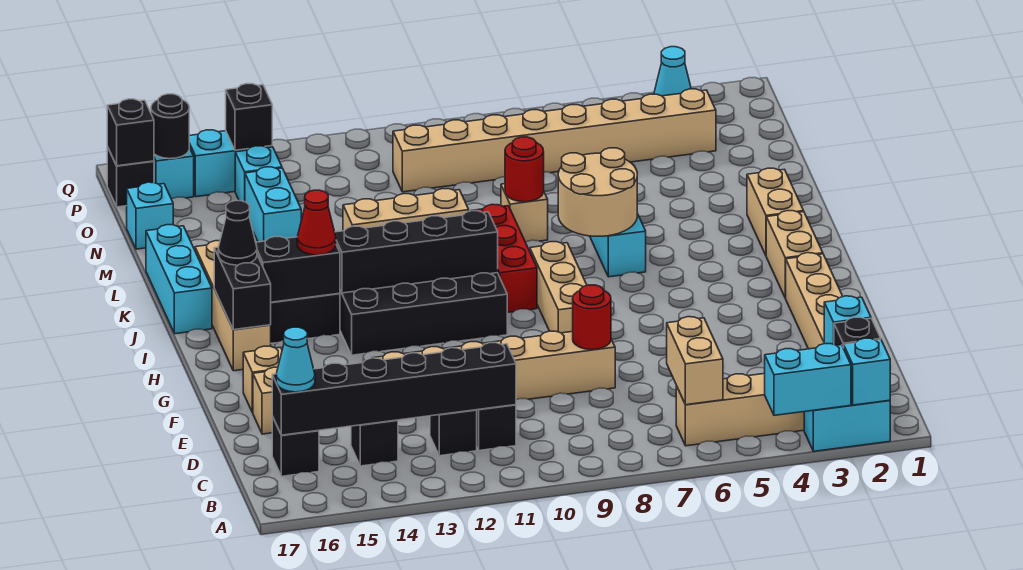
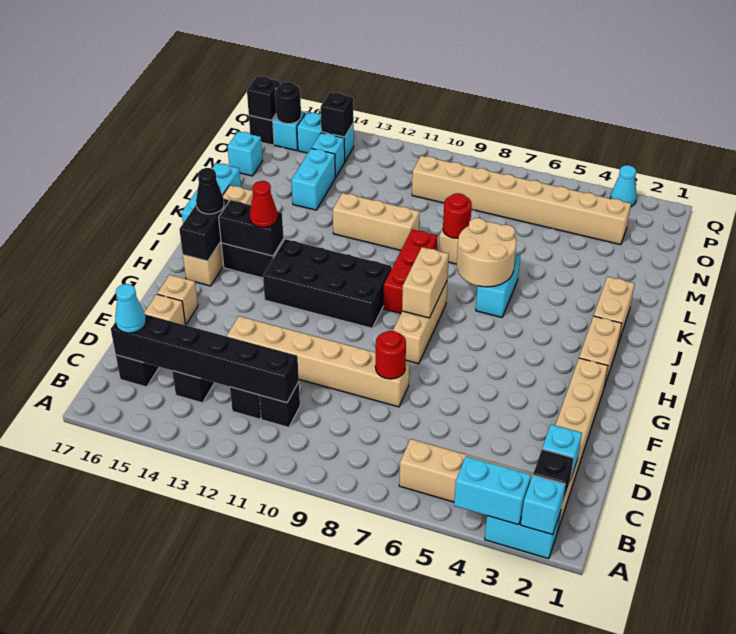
tan brick B6:C6 level 2 -> tan brick H8:I8 level 2
black brick I10:I13 level 2 -> none

